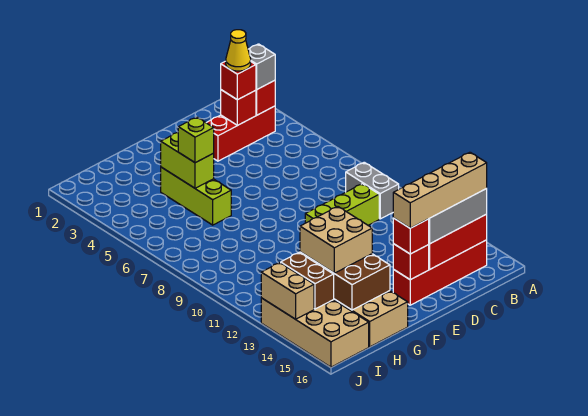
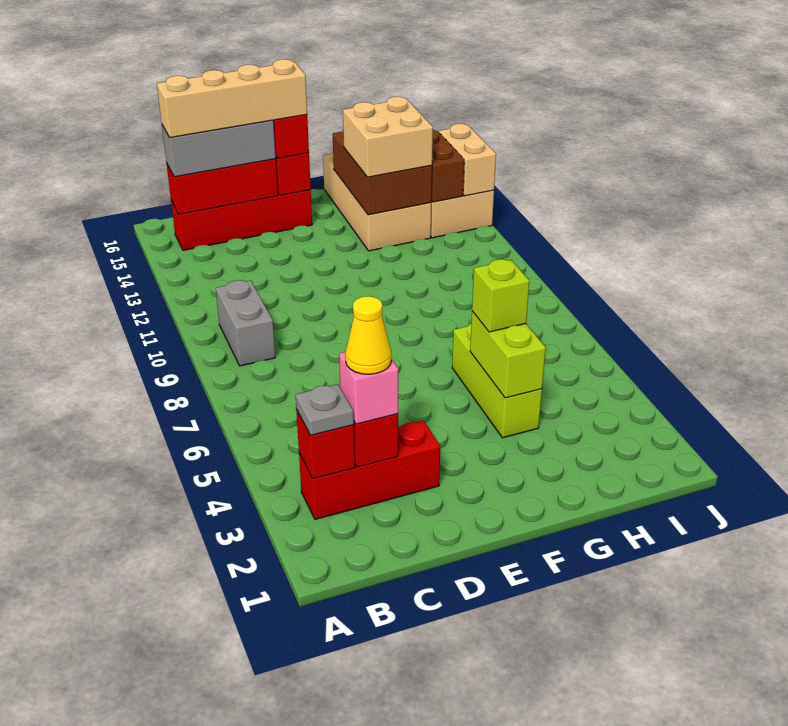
grey brick B3 level 3 -> grey plate B3 level 3
red brick C3 level 3 -> pink brick C3 level 3
lime brick C10:E10 level 1 -> none

